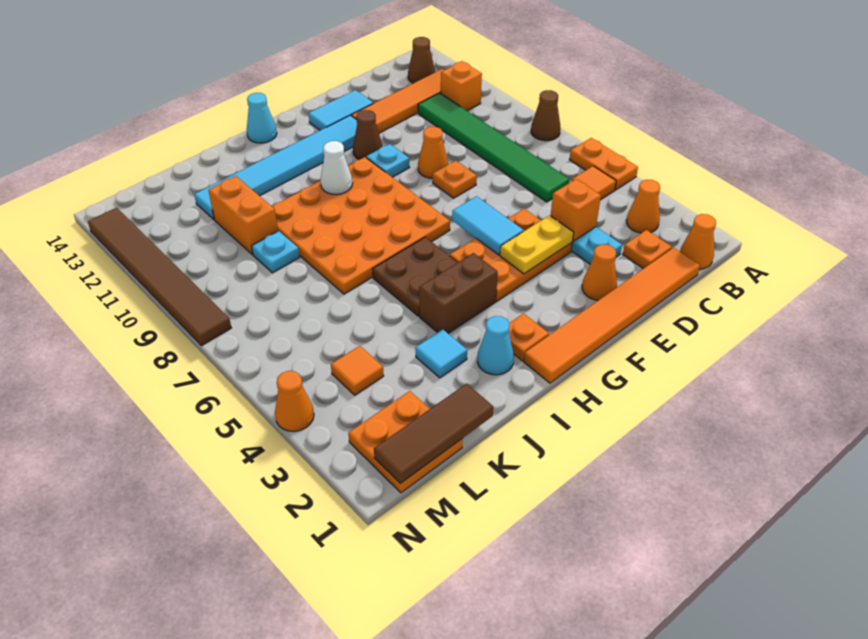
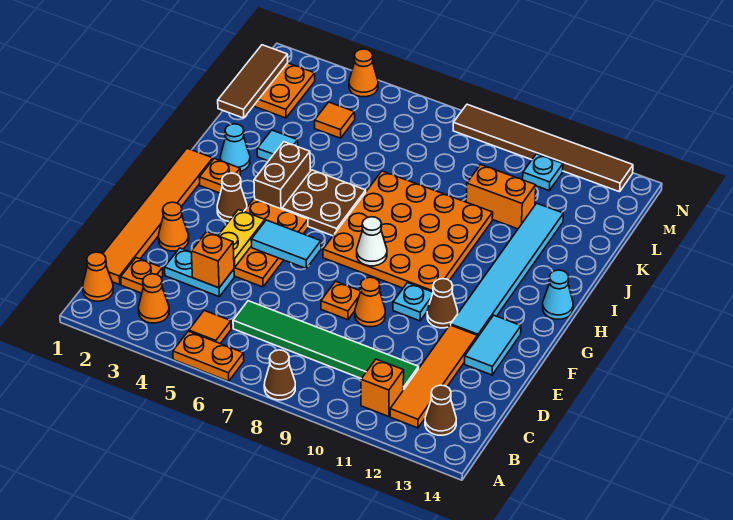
none -> brown cone G3 level 1
white cone H10 level 2 -> white cone G8 level 2
cyan plate K9 level 1 -> cyan plate M11 level 1

